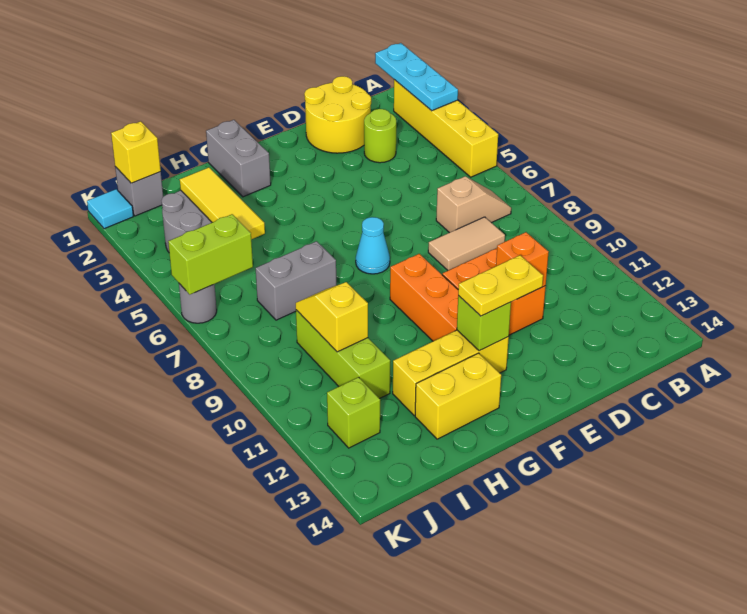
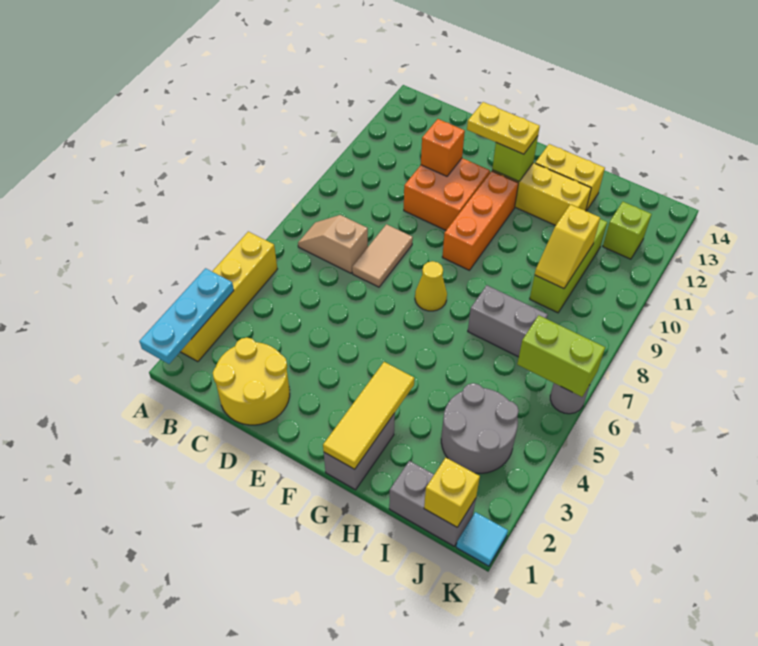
lime round brick C3 level 1 -> none
tan tile C8:D8 level 1 -> tan tile D7:D8 level 1
cyan cone F7 level 1 -> yellow cone F7 level 1
yellow tile I3:I5 level 2 -> yellow tile G1:G3 level 2
grey brick J1 level 1 -> grey brick I1:J1 level 1

